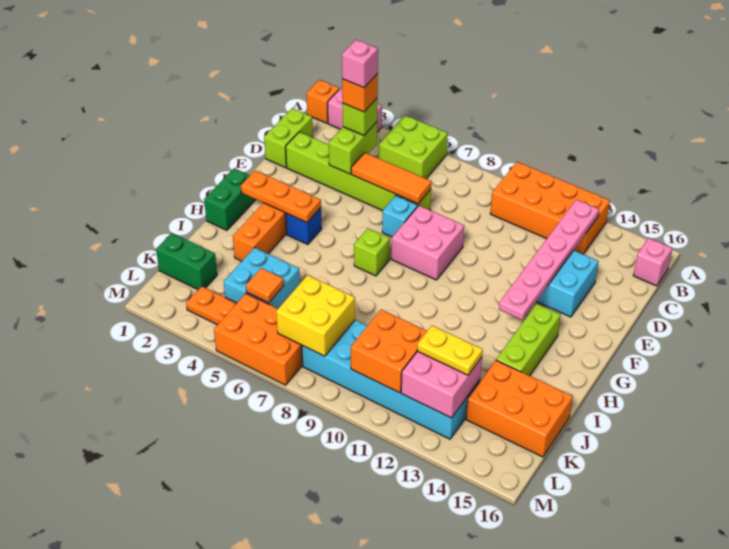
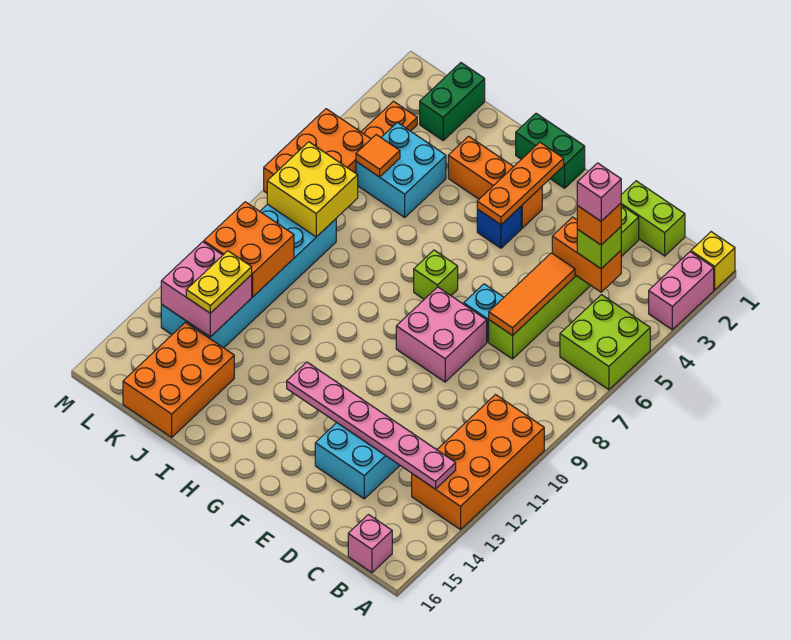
orange brick A1 level 1 -> yellow brick A1 level 1
lime brick C4:D4 level 2 -> orange brick C4:D4 level 2
lime brick G14:I14 level 1 -> none

